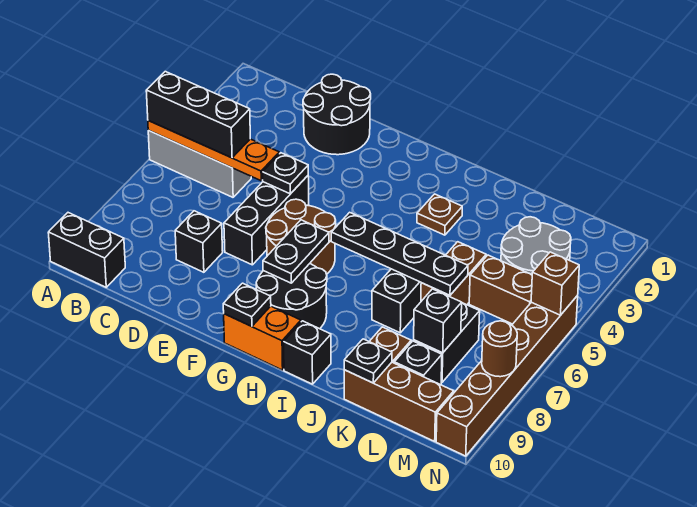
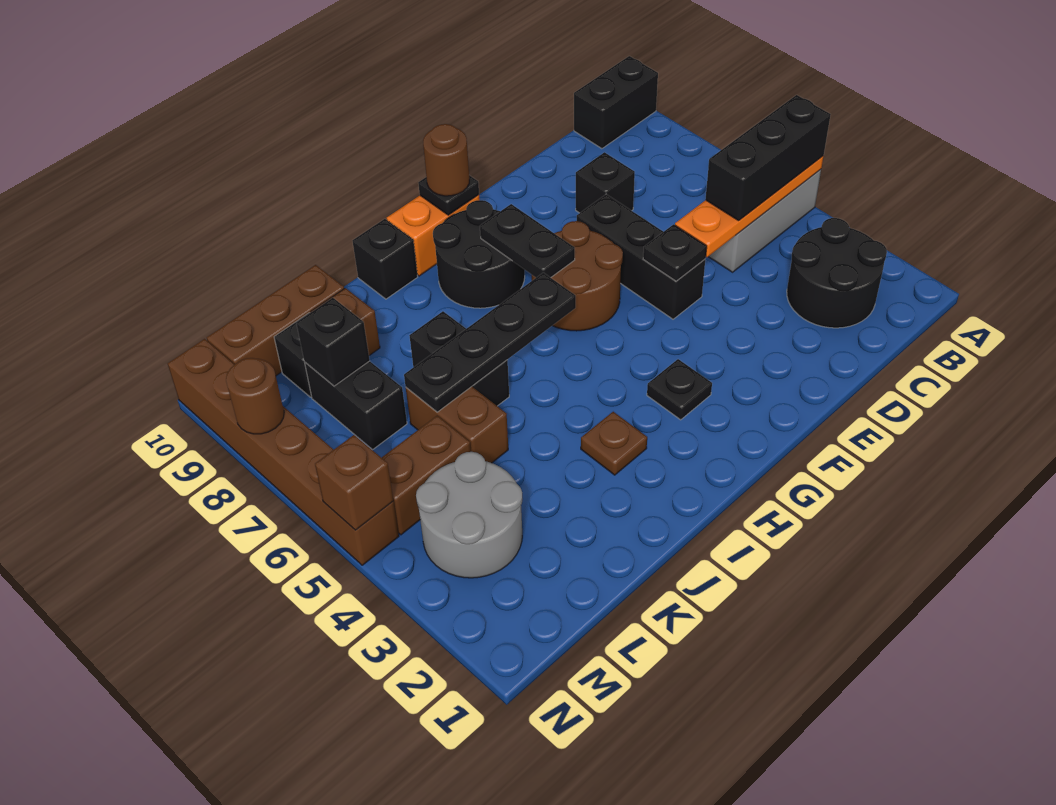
black round brick D1:E2 level 1 -> black round brick B2:C3 level 1
none -> brown round brick G10 level 3
black plate K10 level 2 -> black plate G3 level 1

